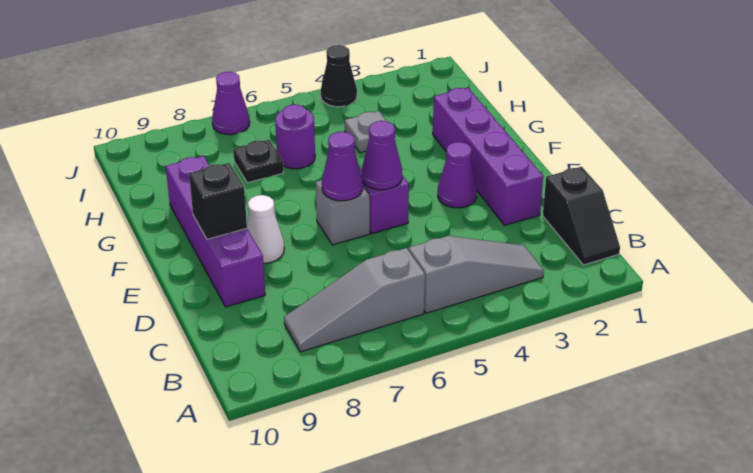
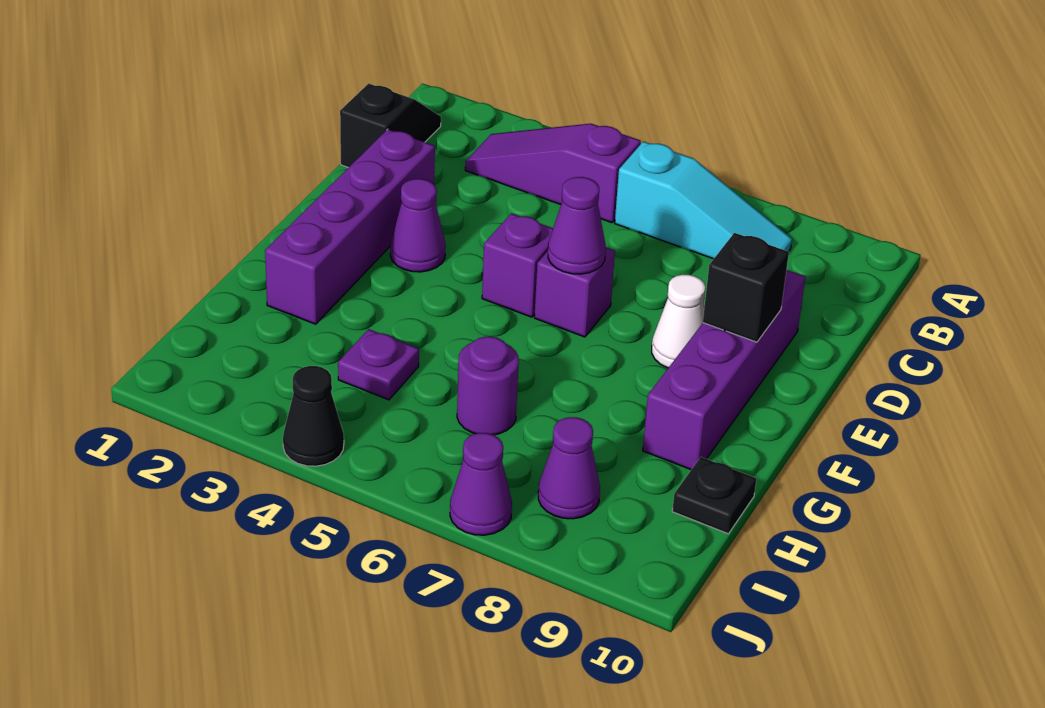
grey slope B3:B5 level 1 top 5 -> purple slope B3:B5 level 1 top 5
grey slope B6:B8 level 1 top 6 -> cyan slope B6:B8 level 1 top 6
purple cone E5 level 2 -> purple cone I8 level 1
grey brick E6 level 1 -> purple brick E6 level 1
grey plate H4 level 1 -> purple plate H4 level 1
black plate H7 level 1 -> black plate H10 level 1

